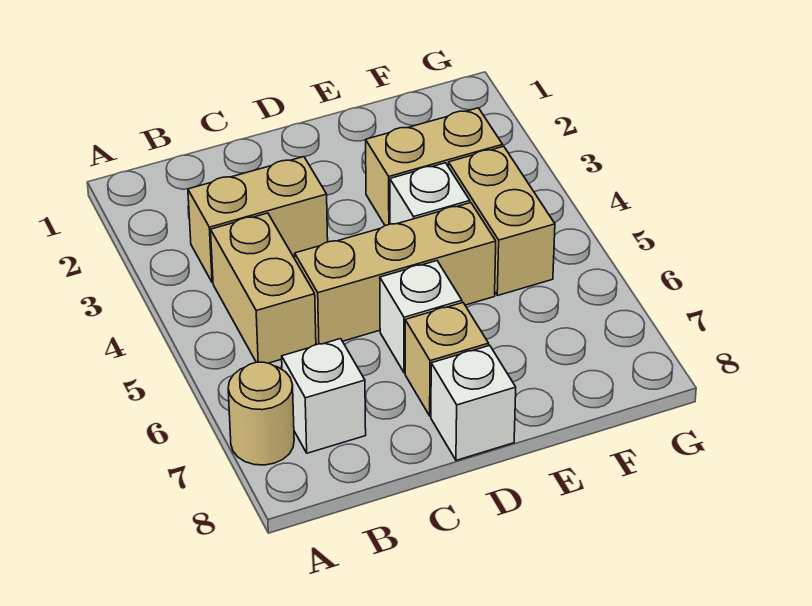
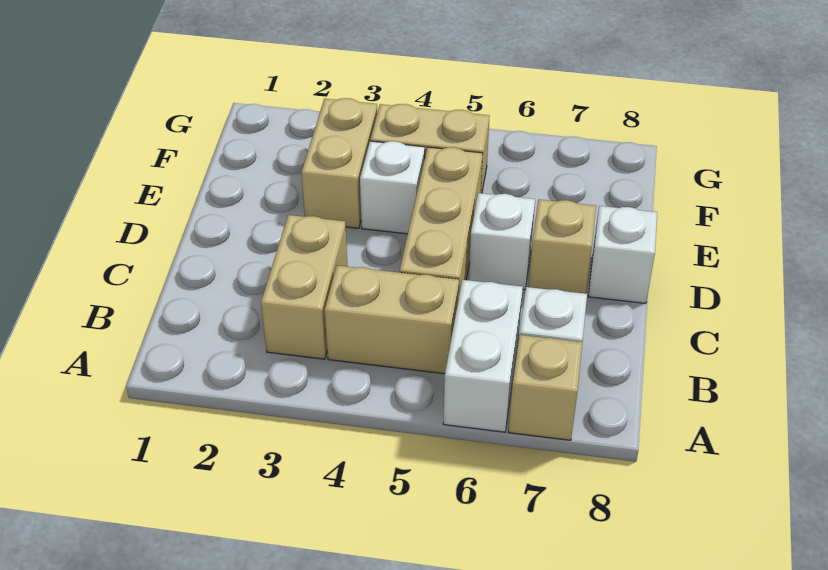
none -> white brick A6:B6 level 1
tan round brick A7 level 1 -> tan brick A7 level 1

